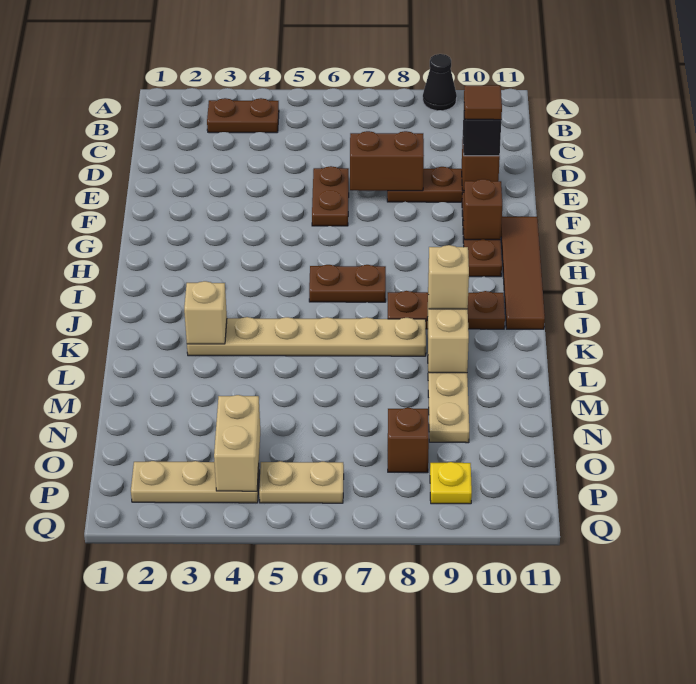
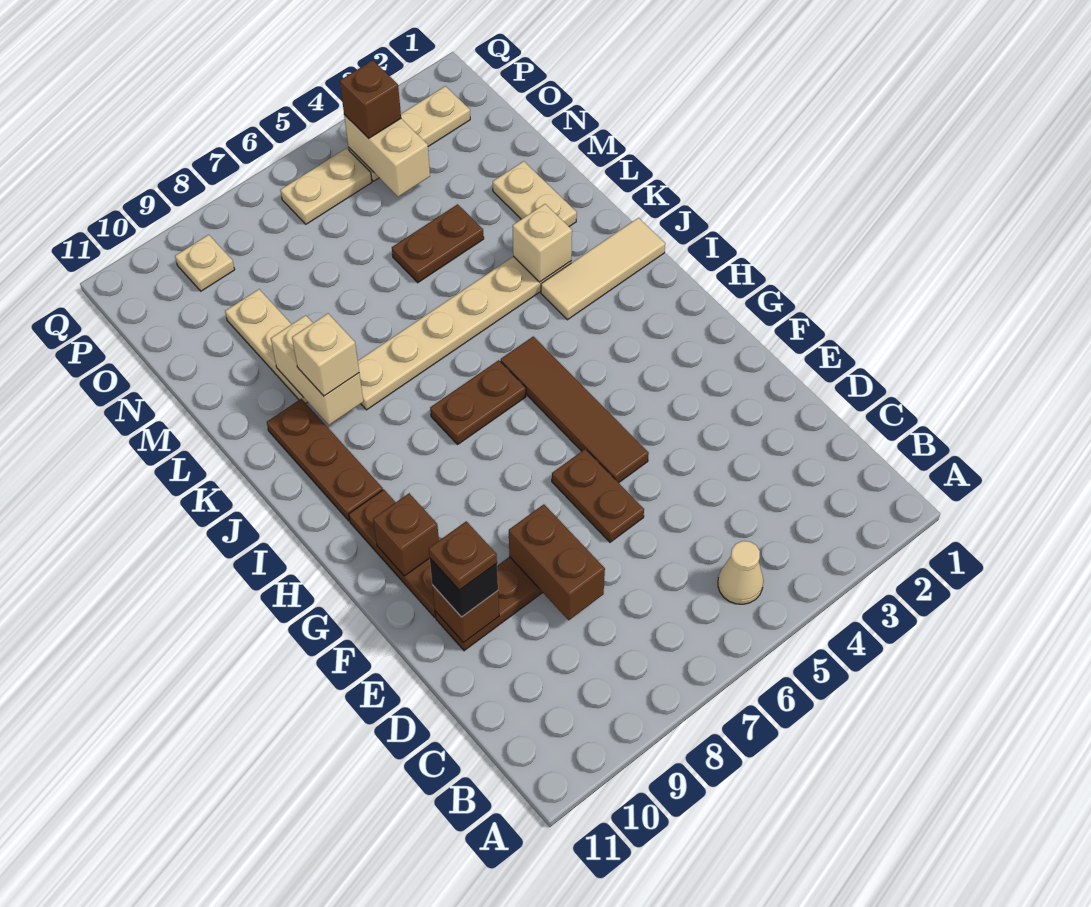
black cone A9 level 1 -> none
brown plate B3:B4 level 1 -> brown plate M4:M5 level 1
none -> tan cone B5 level 1
brown brick E7:E8 level 2 -> brown brick D8:E8 level 2
brown tile E10 level 4 -> brown plate E10 level 4
brown tile G11:J11 level 1 -> brown tile F5:I5 level 1
none -> tan tile J1:J3 level 1
brown plate J8:J10 level 1 -> brown plate I10:K10 level 1
none -> tan plate L2:M2 level 1
brown brick O8 level 1 -> brown brick P4 level 3
yellow plate P9 level 1 -> tan plate P9 level 1

